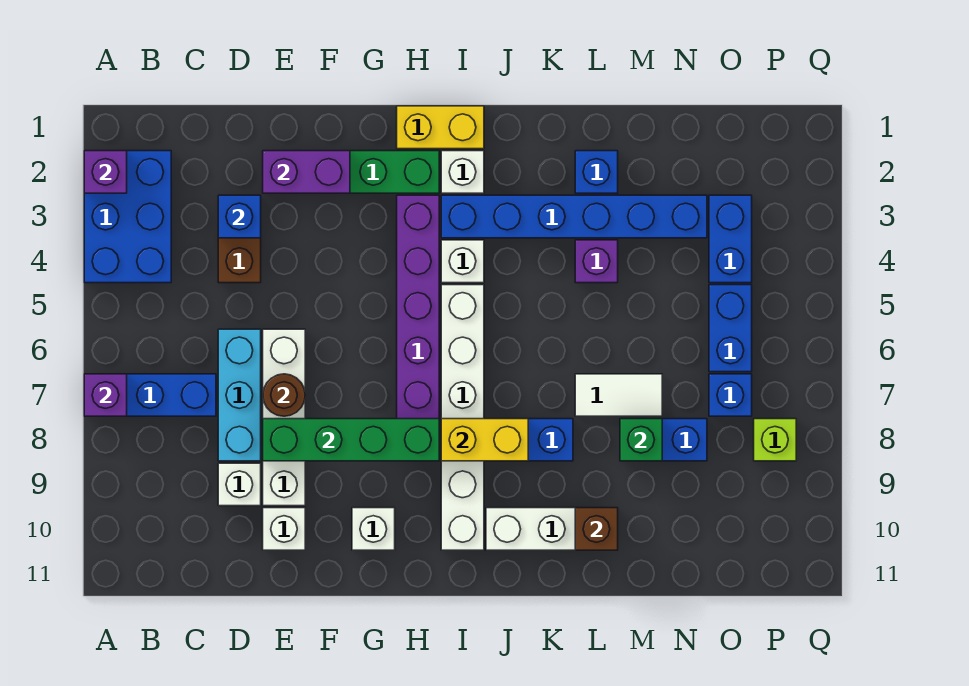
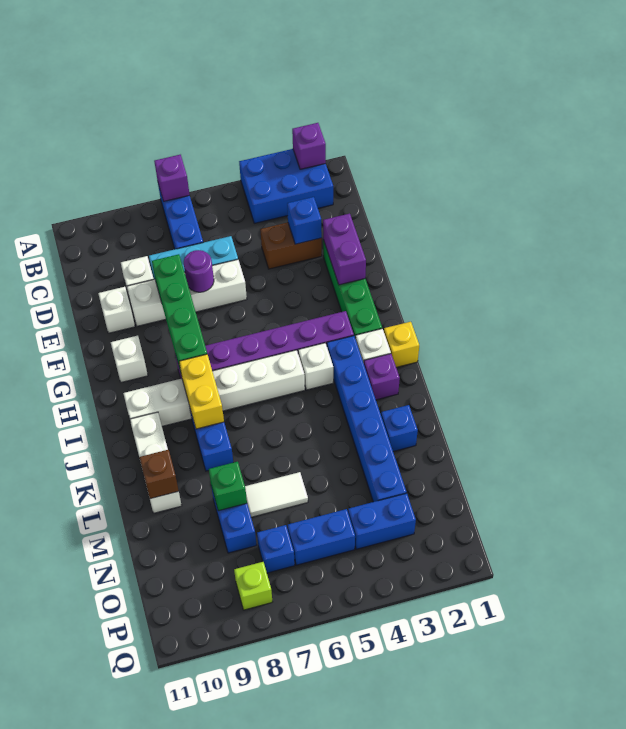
brown round brick E7 level 2 -> purple round brick E7 level 2
yellow brick H1:I1 level 1 -> yellow brick I1 level 1
purple brick L4 level 1 -> purple brick J2 level 1
white tile L7:M7 level 1 -> white tile M6:M7 level 1

